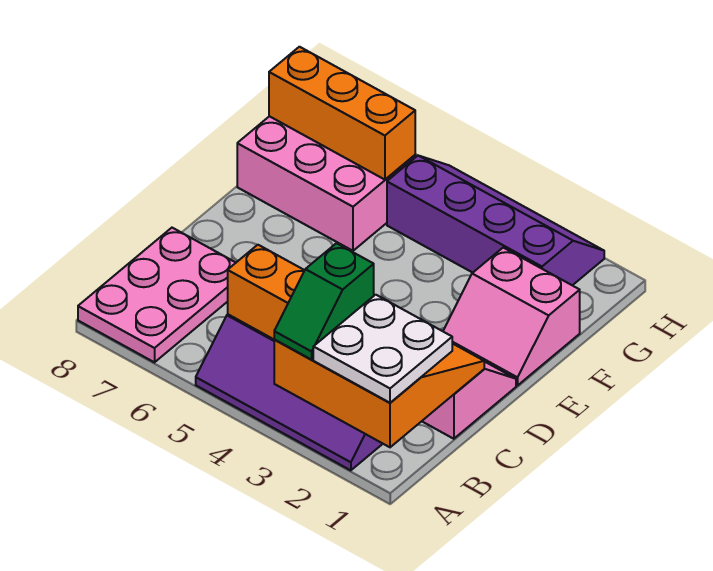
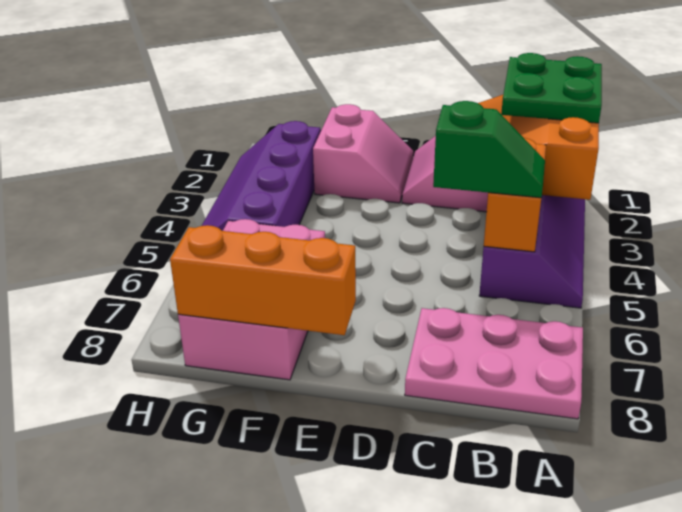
white plate A1:B2 level 3 -> green plate A1:B2 level 3
green slope A3:B3 level 3 top B -> green slope B5:C5 level 3 top C
orange brick G6:G8 level 2 -> orange brick E8:G8 level 2

